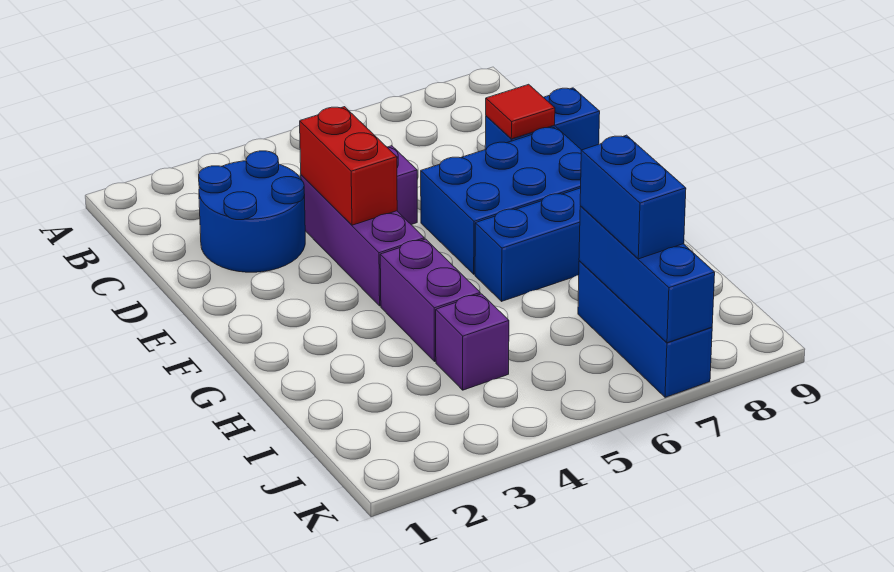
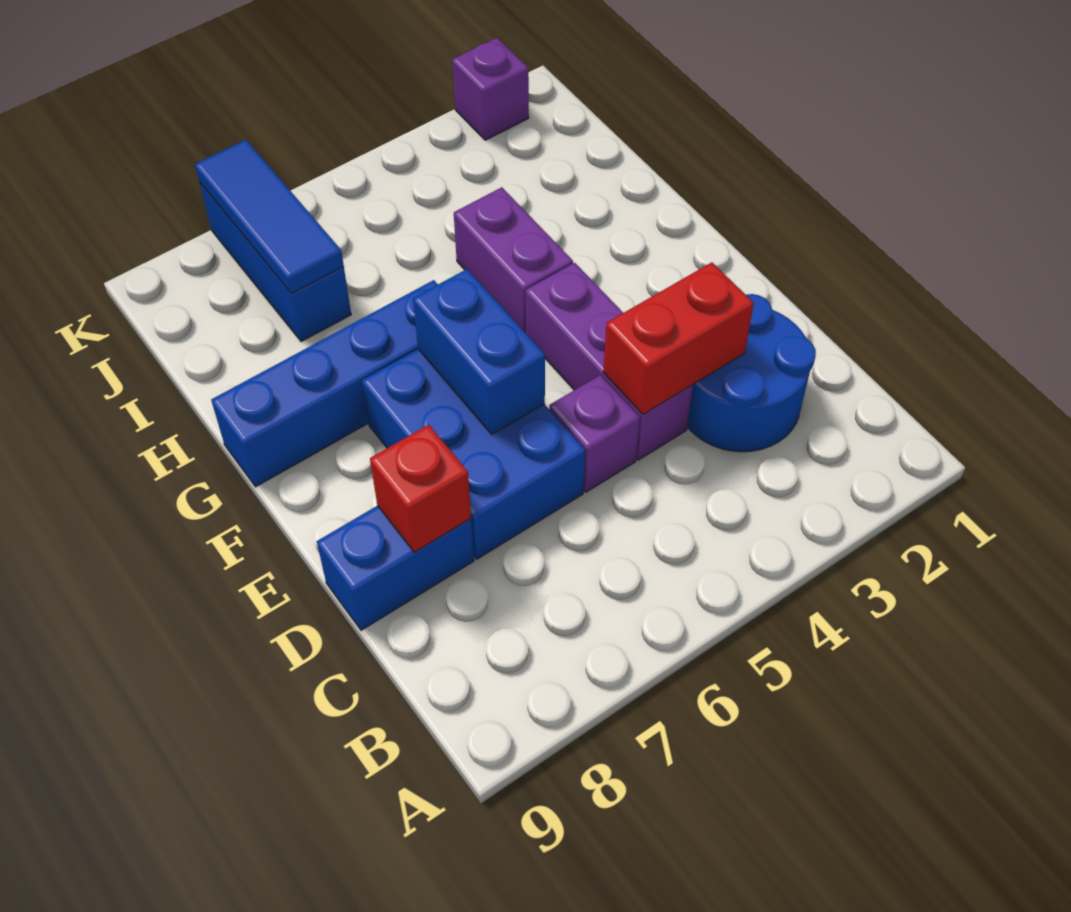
red brick D4:E4 level 2 -> red brick D3:D4 level 2
red tile D8 level 2 -> red brick D8 level 2
blue brick E6:F8 level 1 -> blue brick D6:F7 level 1
purple brick I4 level 1 -> purple brick K2 level 1
blue brick I7:K7 level 2 -> blue tile I7:K7 level 2
blue brick I7:J7 level 3 -> blue brick E6:F6 level 2

